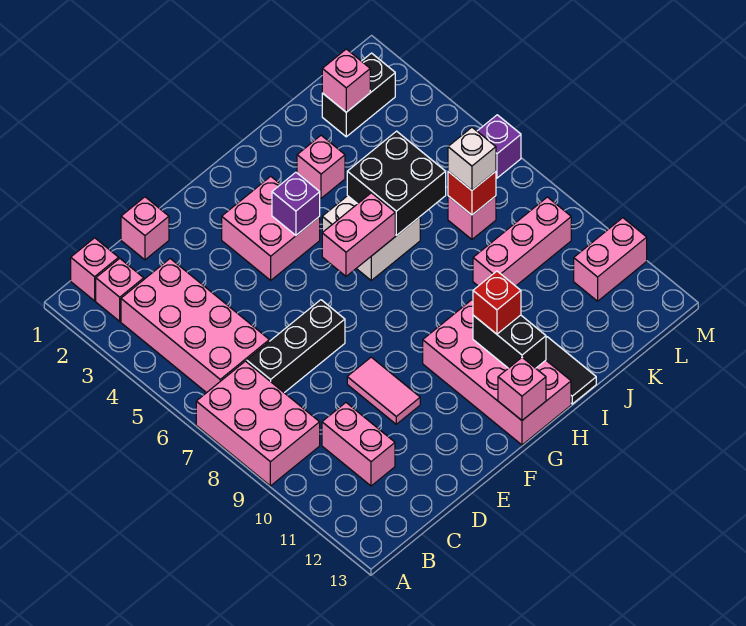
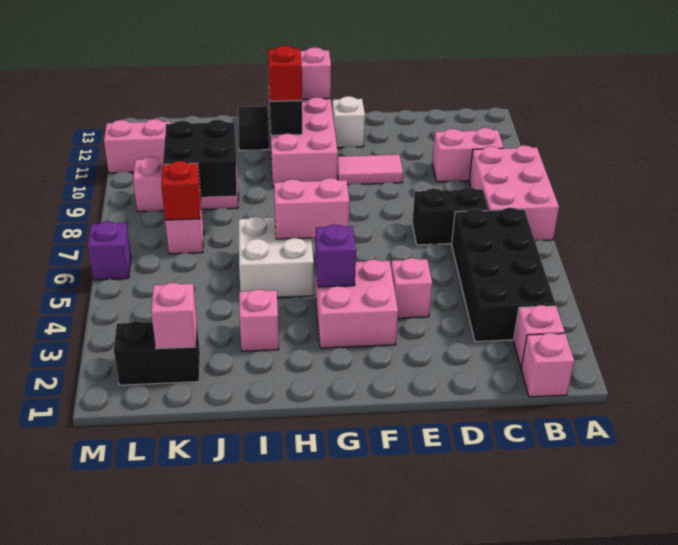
pink brick B3:C6 level 1 -> black brick B3:C6 level 1
black brick C7:E7 level 1 -> black brick C7:D7 level 1
pink brick C10:C11 level 1 -> pink brick B10:C10 level 1
pink brick D1 level 1 -> pink brick E4 level 1
pink tile E9:E10 level 1 -> pink tile E10:F10 level 1
black brick I5:J6 level 2 -> black brick J8:K9 level 2
white brick K7 level 3 -> white brick F12 level 1

